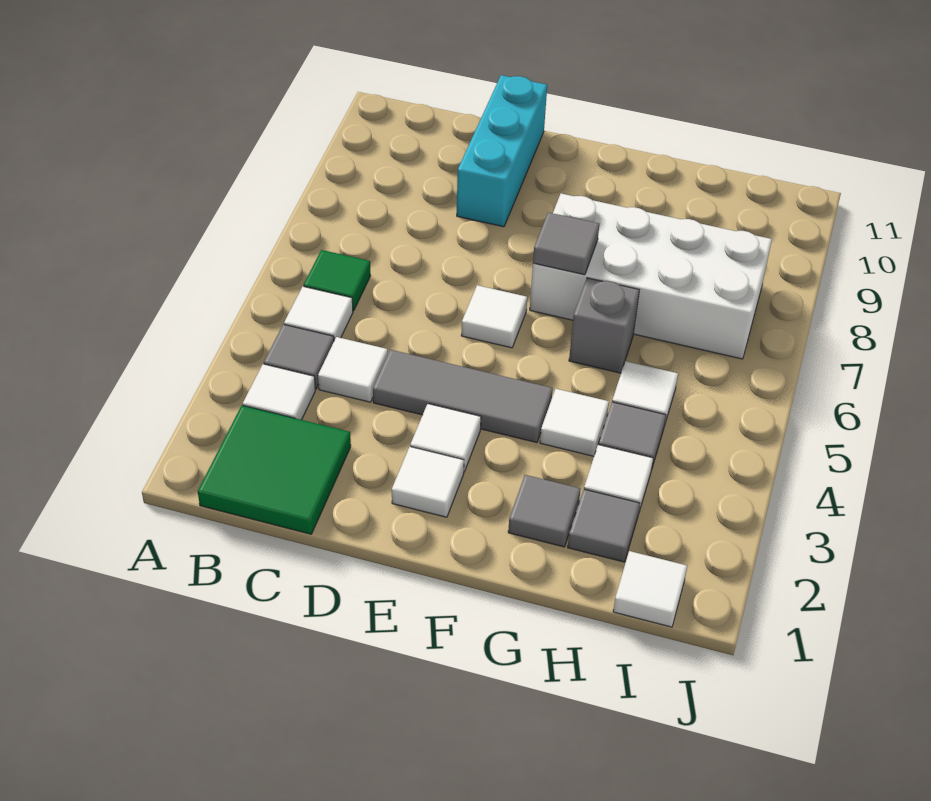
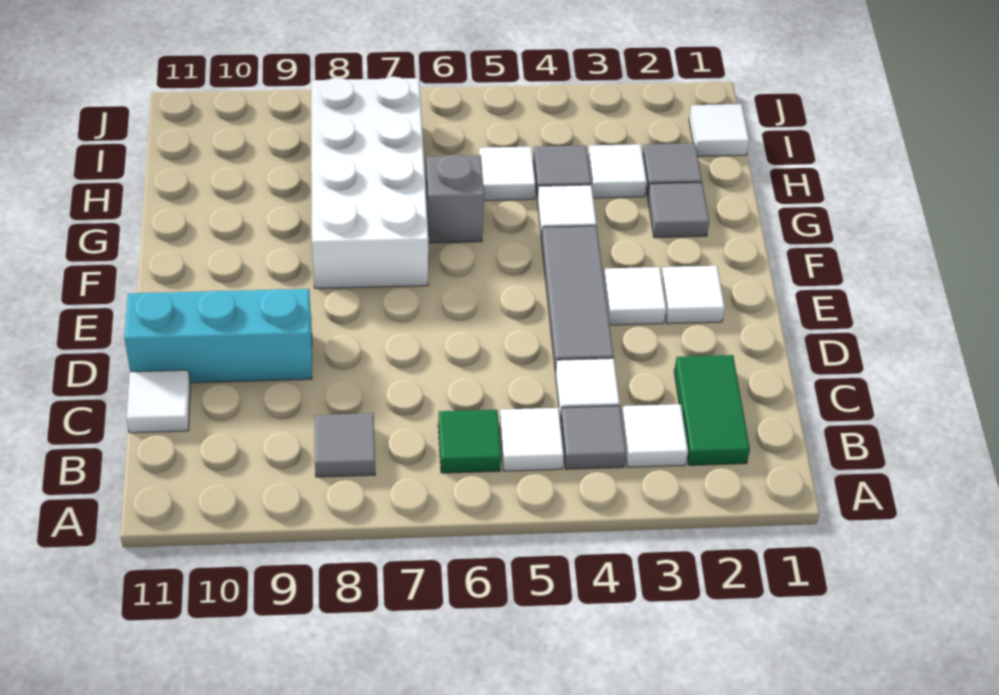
green tile B1:C2 level 1 -> green tile B2:C2 level 1
white tile E6 level 1 -> white tile C11 level 1
grey tile F7 level 2 -> grey tile B8 level 1

